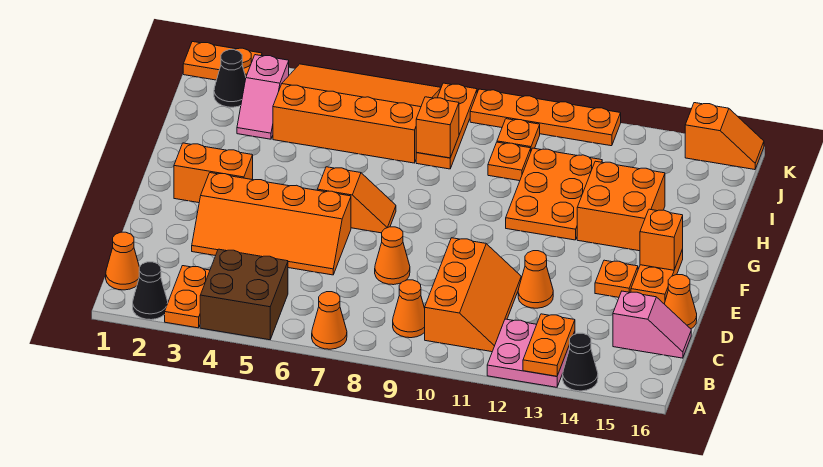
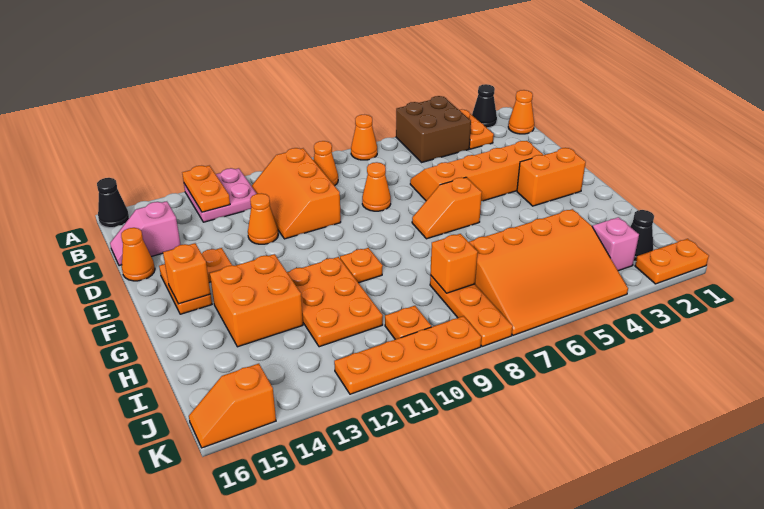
black cone A14 level 1 -> black cone A16 level 1
orange plate I10 level 1 -> orange plate G10 level 1

